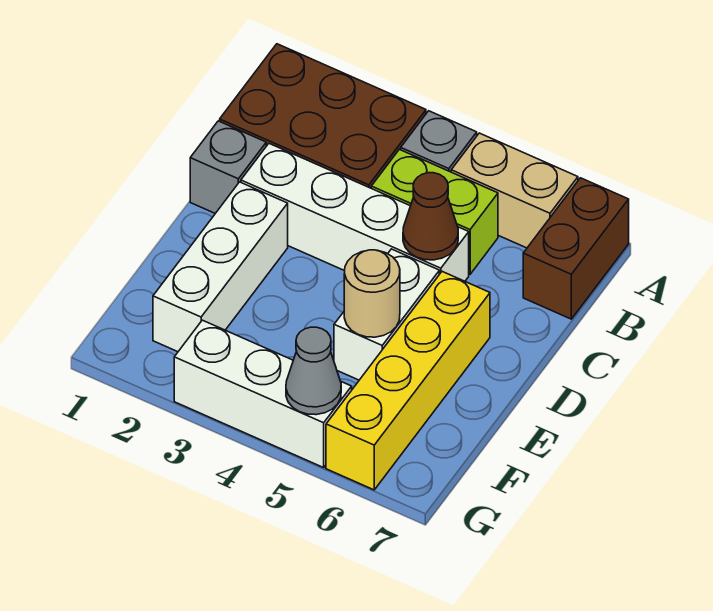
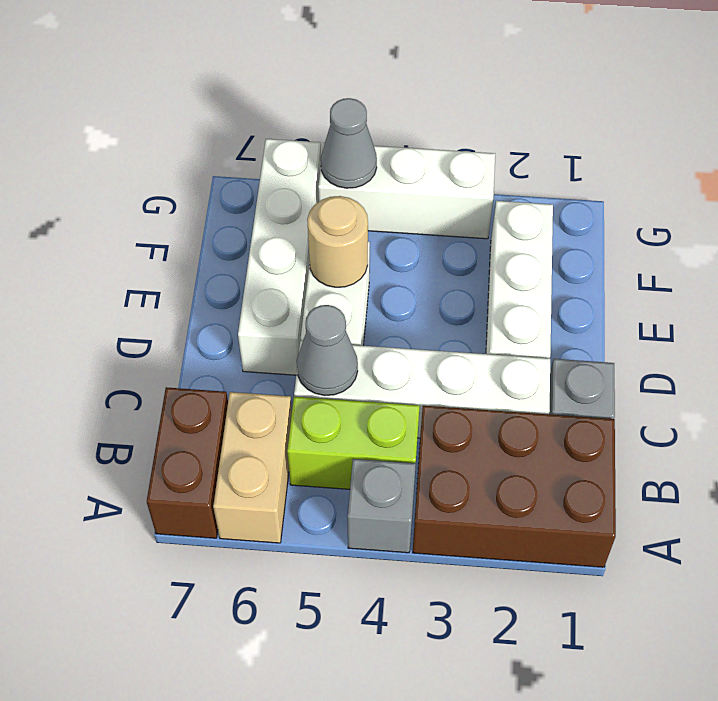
tan brick A5:A6 level 1 -> tan brick A6:B6 level 1
brown cone C5 level 2 -> grey cone C5 level 2
yellow brick D6:G6 level 1 -> white brick D6:G6 level 1

